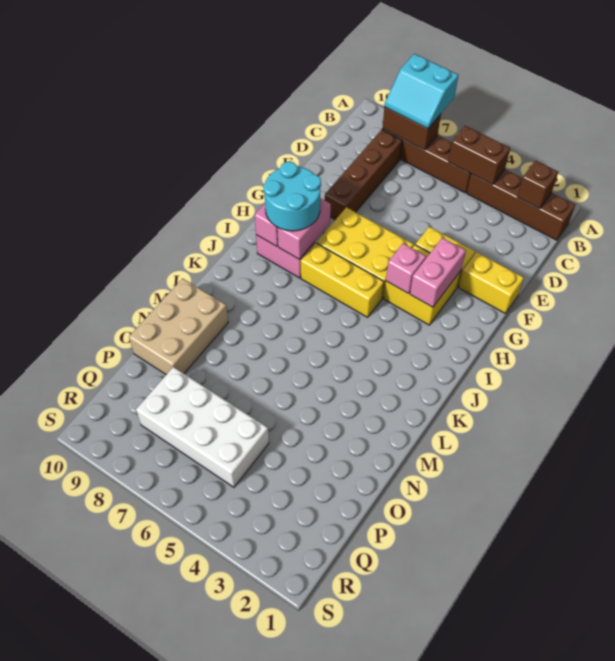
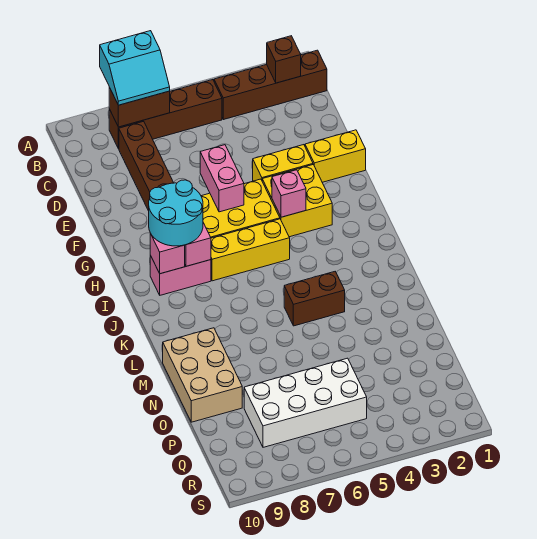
brown brick B4:B5 level 2 -> brown brick L4:L5 level 1
pink brick G3:H3 level 2 -> pink brick F6:G6 level 2

